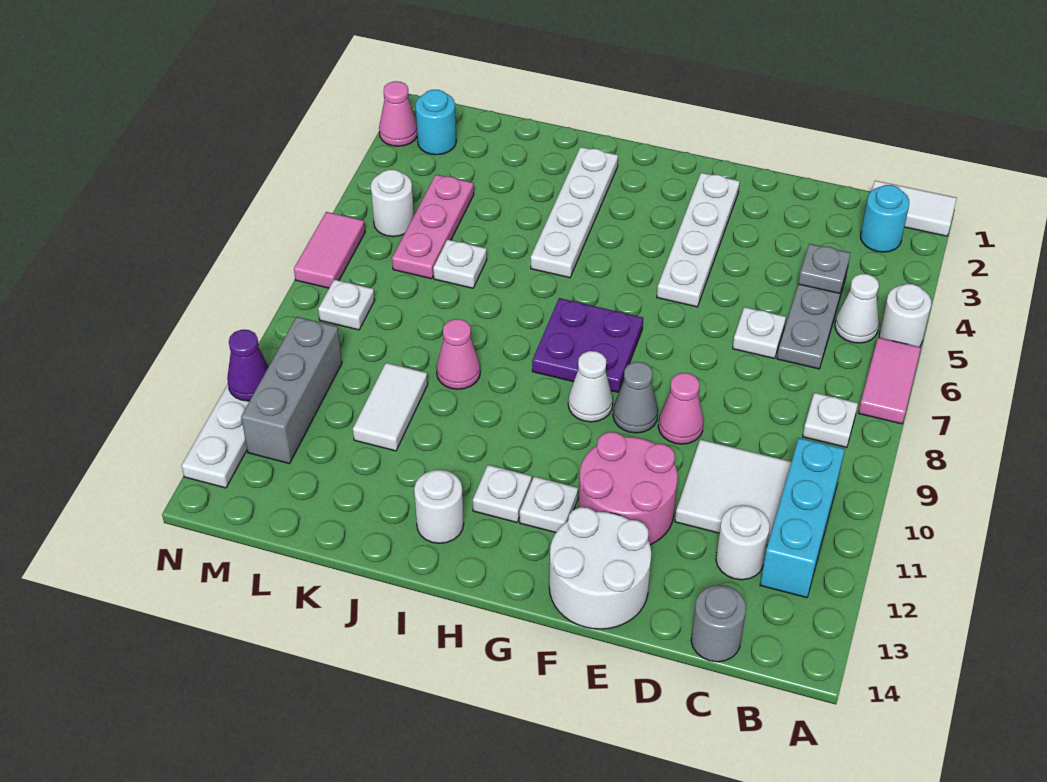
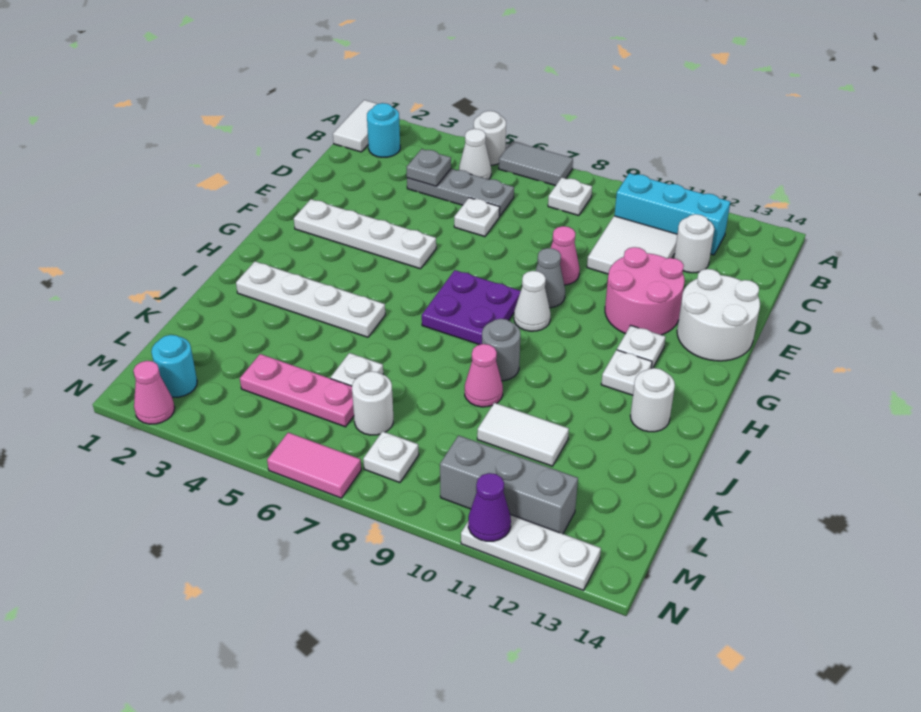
pink tile A6:A7 level 1 -> grey tile A6:A7 level 1
grey round brick C14 level 1 -> grey round brick I9 level 1
white round brick M5 level 1 -> white round brick L7 level 1

